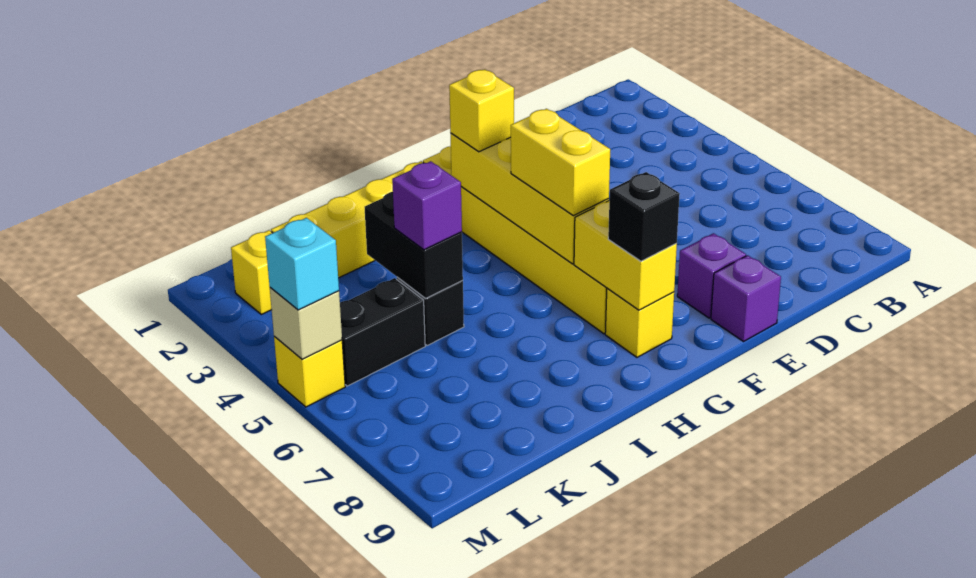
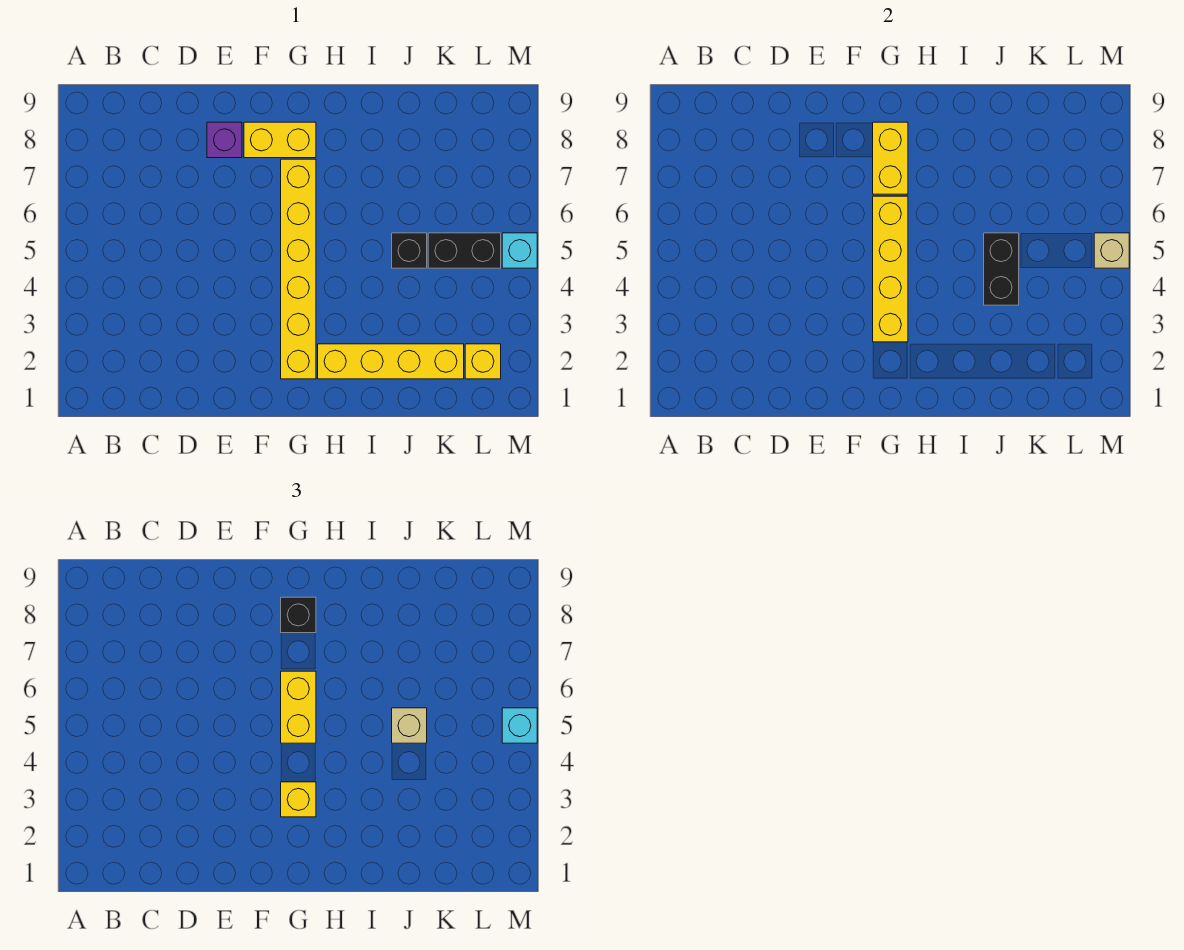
purple brick E9 level 1 -> none
yellow brick G8 level 1 -> yellow brick F8:G8 level 1
purple brick J5 level 3 -> tan brick J5 level 3
yellow brick M5 level 1 -> cyan brick M5 level 1

